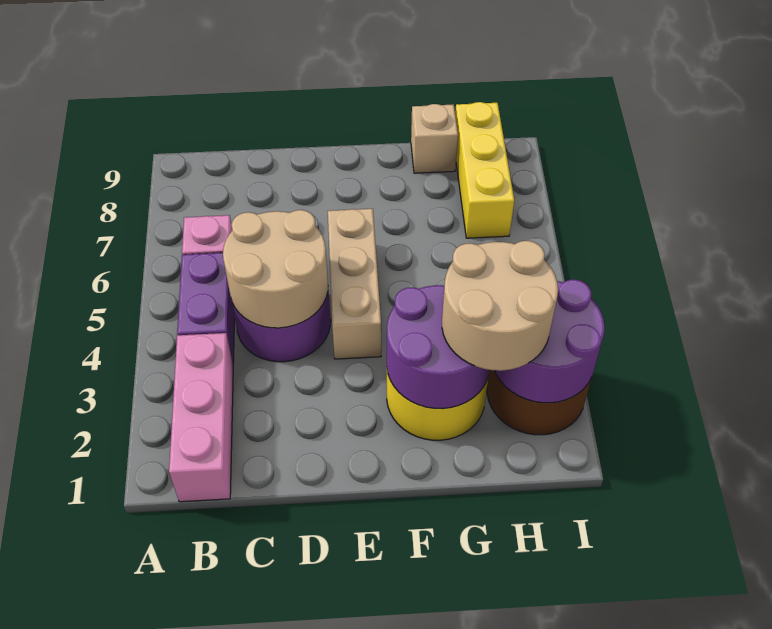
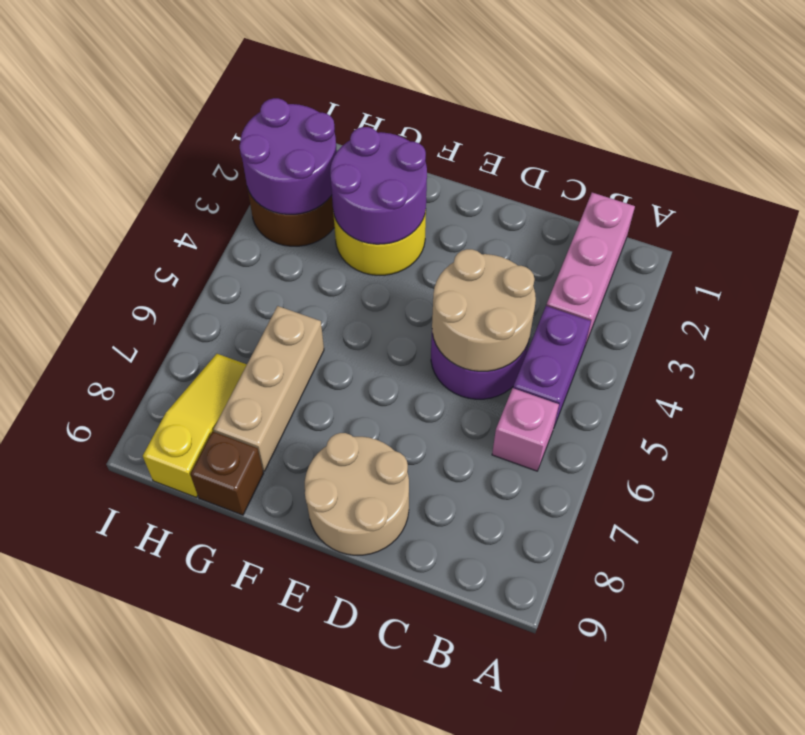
tan brick E4:E6 level 1 -> tan brick G6:G8 level 1
tan round brick G2:H3 level 3 -> tan round brick D8:E9 level 1
tan brick G9 level 1 -> brown brick G9 level 1
yellow brick H7:H9 level 1 -> yellow slope H7:H9 level 1 top 9

